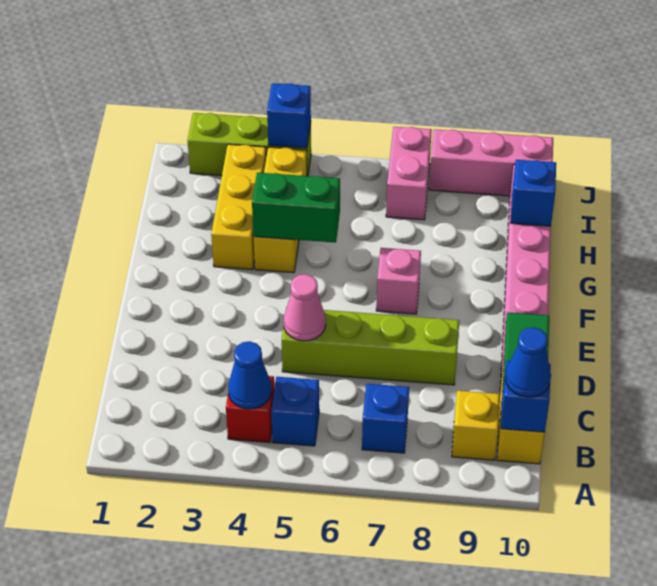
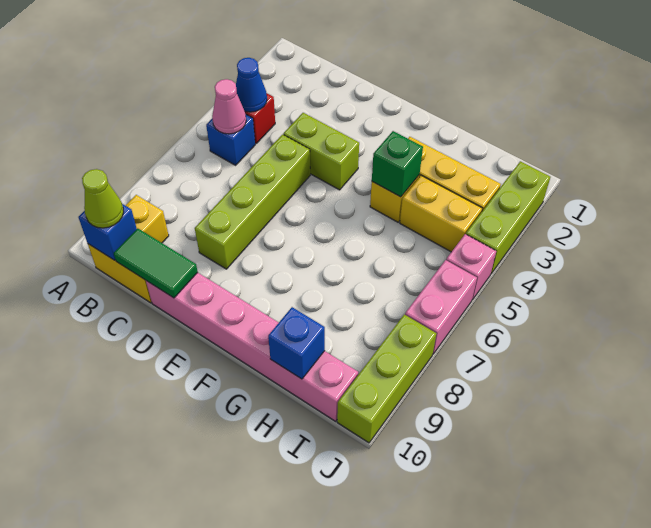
blue brick B7 level 1 -> none
blue cone B10 level 3 -> lime cone B10 level 3
none -> lime brick D4:E4 level 1
pink cone D5 level 2 -> pink cone B5 level 2
pink brick F7 level 1 -> pink brick J5 level 1
green brick G4:G5 level 2 -> green brick G4 level 2
pink brick I7:J7 level 1 -> pink brick J6:J7 level 1
blue brick J4 level 2 -> none
pink brick J8:J10 level 1 -> lime brick J8:J10 level 1

